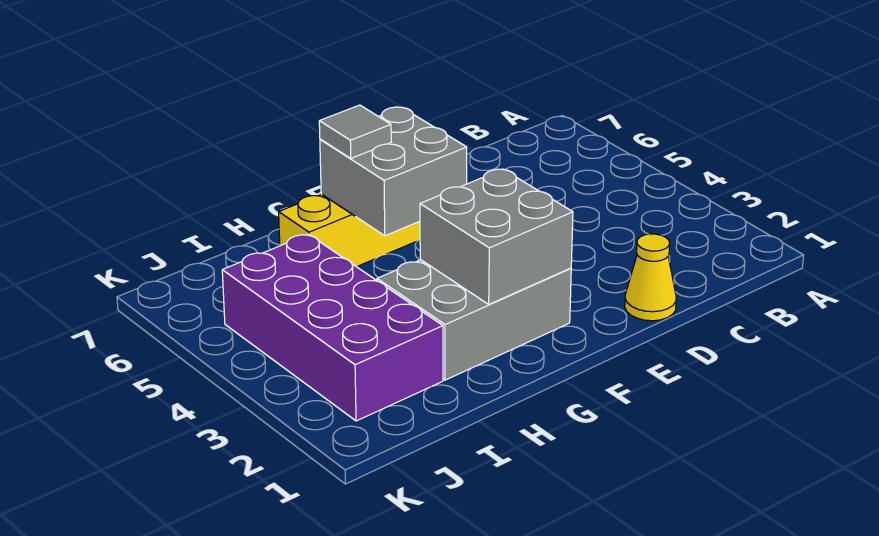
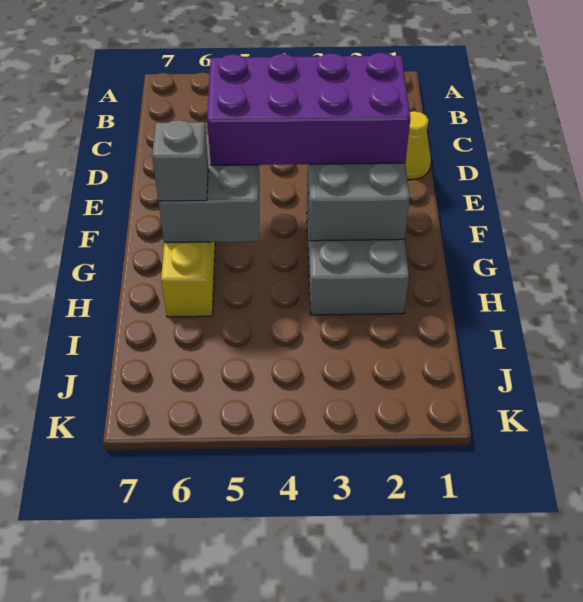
grey tile G6 level 3 -> grey brick G6 level 3
purple brick I2:J5 level 1 -> purple brick E2:F5 level 3

